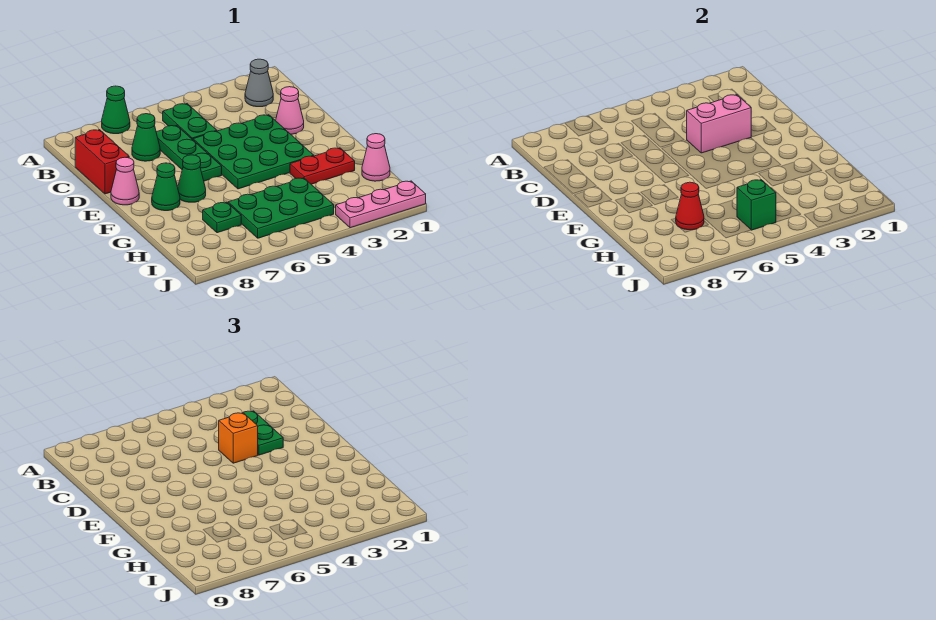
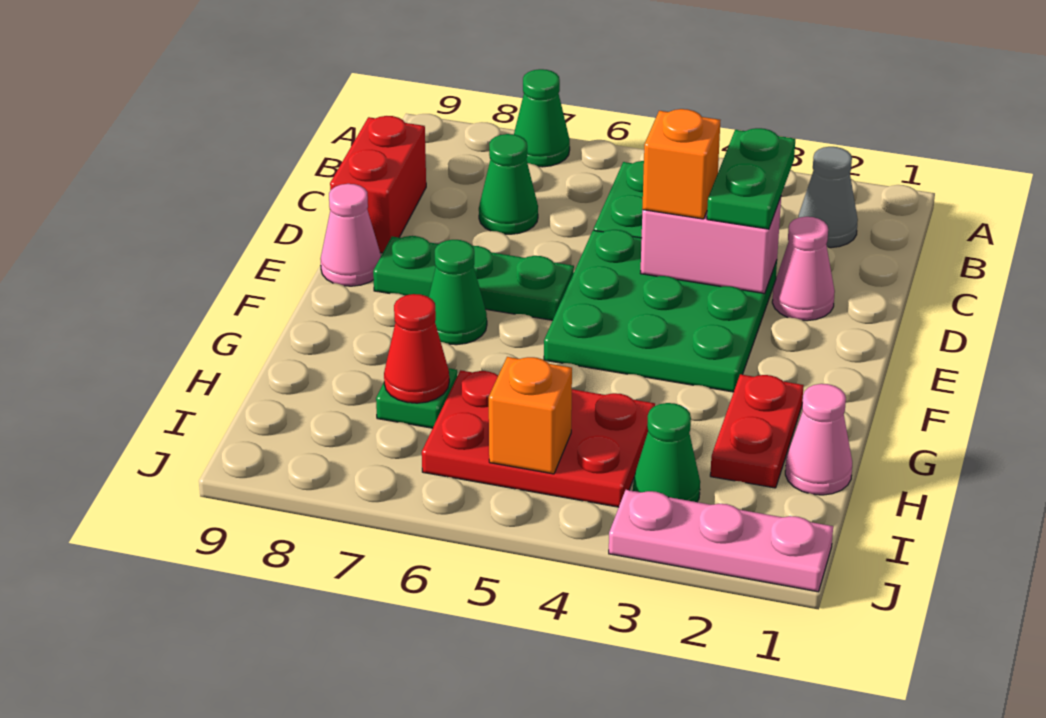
green plate C6:E6 level 1 -> green plate E6:E8 level 1
green cone F8 level 1 -> green cone I3 level 1
red plate G2:G3 level 1 -> red plate G2:H2 level 1
green plate H4:I6 level 1 -> red plate H4:I6 level 1
green brick I5 level 2 -> orange brick I5 level 2

